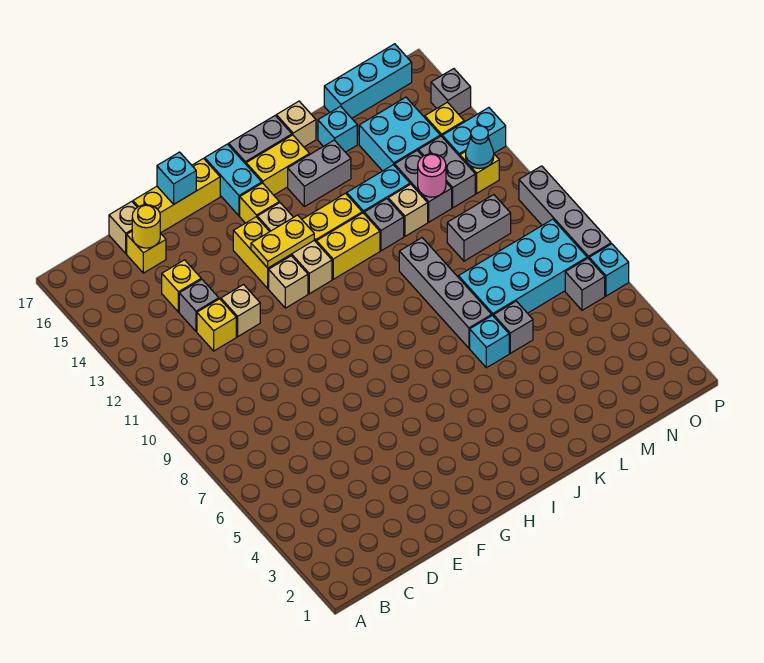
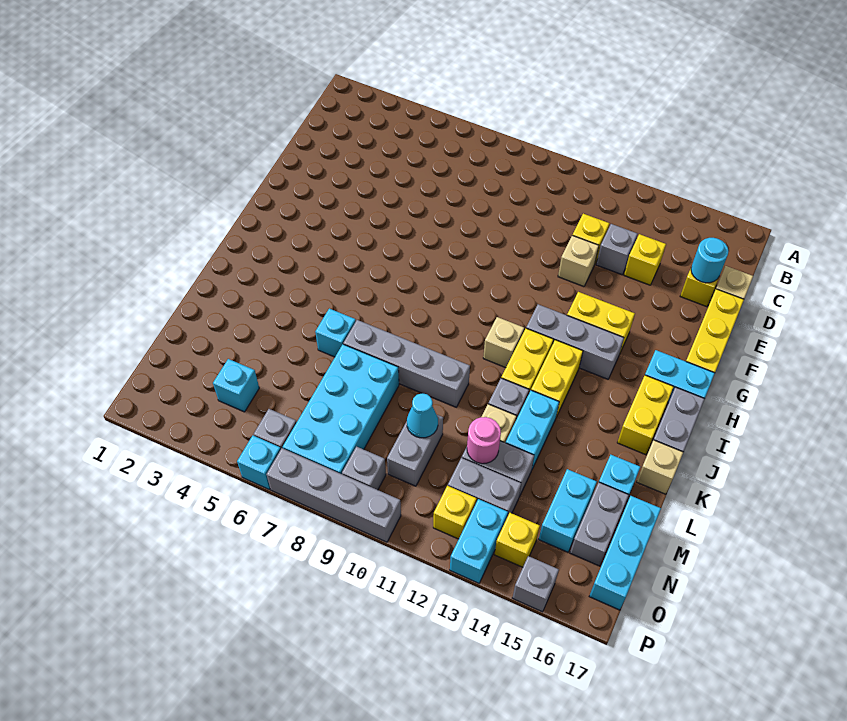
yellow round brick D16 level 2 -> cyan round brick D16 level 2
cyan brick F17 level 2 -> cyan brick N4 level 1
tan brick G12 level 1 -> tan brick I11 level 1
yellow plate G13:H13 level 2 -> none
tan brick H12:H14 level 1 -> grey brick H12:H14 level 1
yellow brick H15 level 1 -> none
grey brick J15:K15 level 1 -> grey brick M16:N16 level 1
grey brick L6 level 1 -> grey brick O9 level 1
cyan brick M14:N15 level 1 -> cyan brick M15:N15 level 1
cyan cone O12 level 2 -> cyan cone M10 level 2

